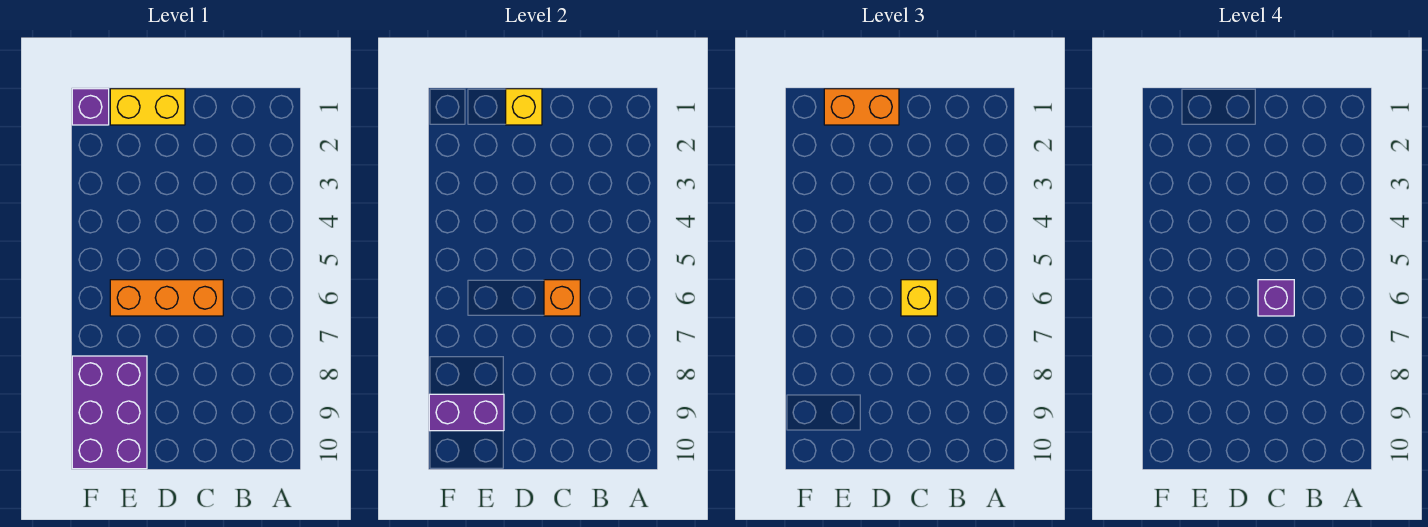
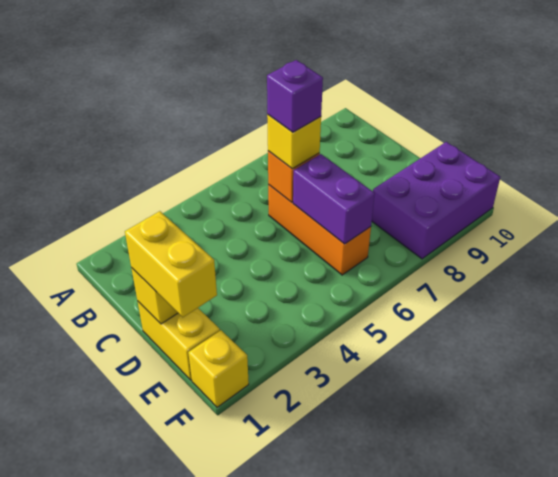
orange brick D1:E1 level 3 -> yellow brick D1:E1 level 3
purple brick E9:F9 level 2 -> purple brick D6:E6 level 2
purple brick F1 level 1 -> yellow brick F1 level 1

